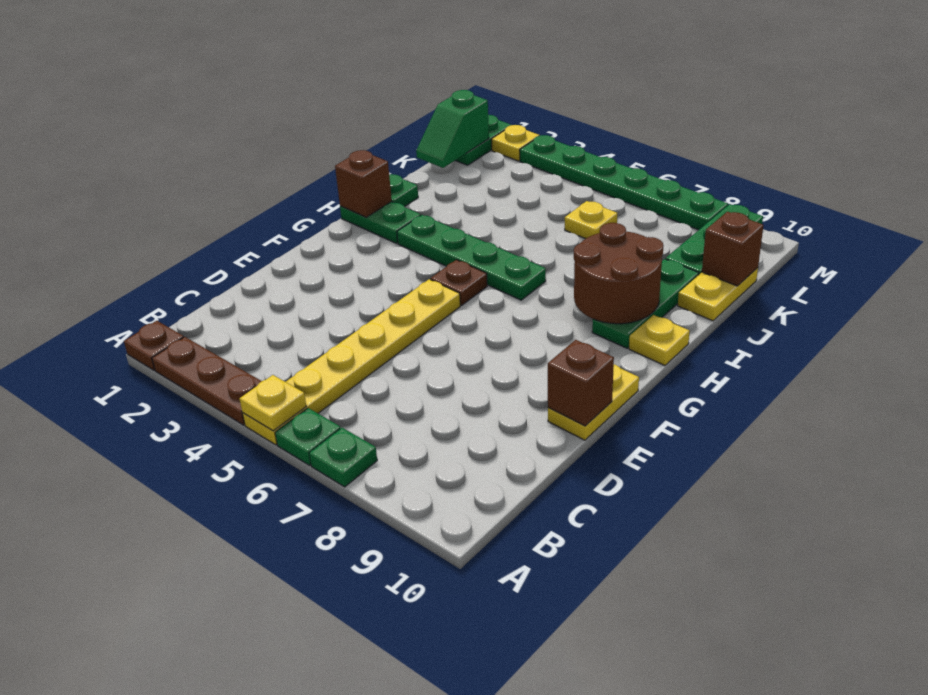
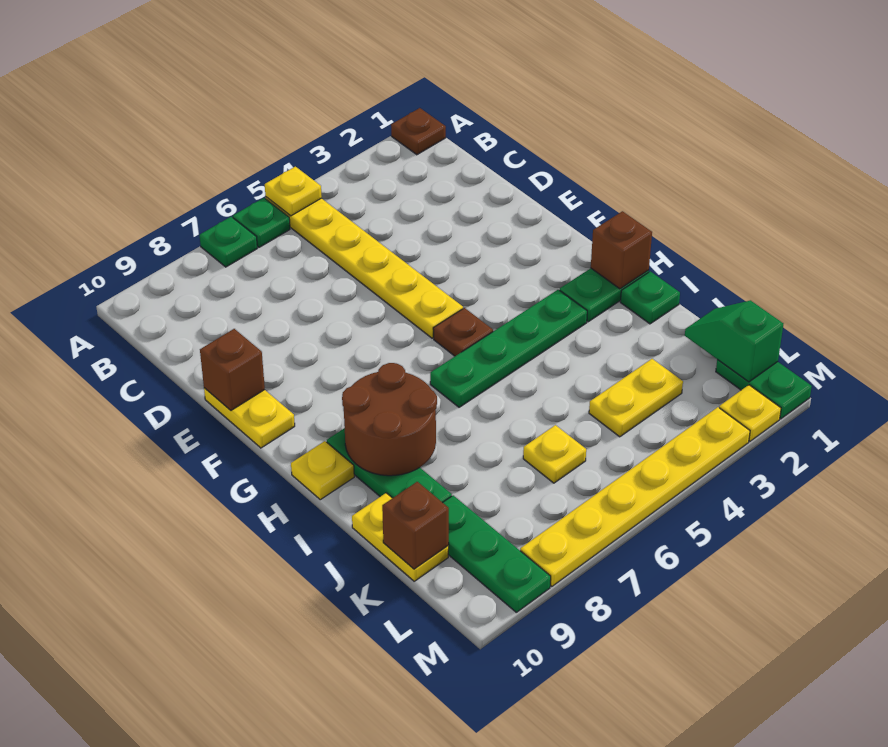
brown plate A2:A4 level 1 -> none
none -> yellow plate K3:K4 level 1
green plate M3:M8 level 1 -> yellow plate M3:M8 level 1

